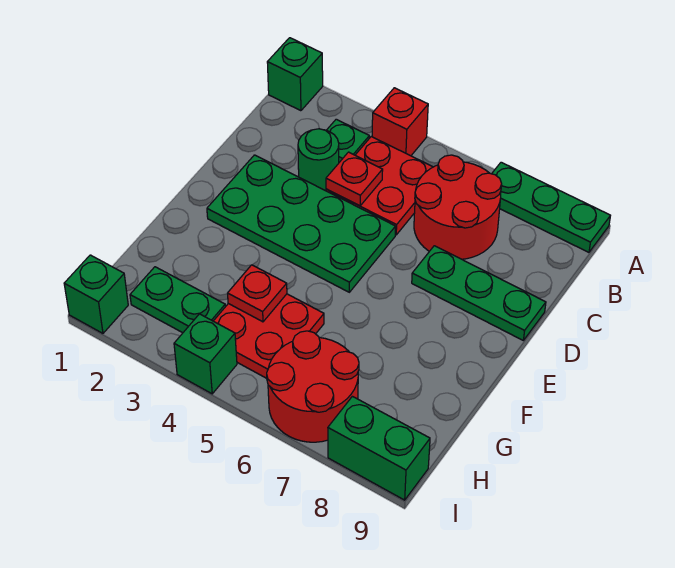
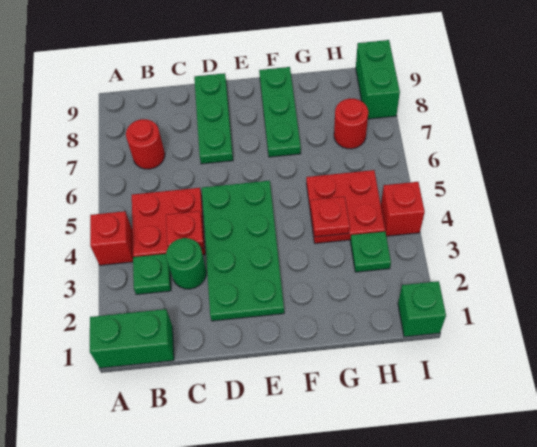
green brick A1 level 1 -> green brick A1:B1 level 1
green plate A7:A9 level 1 -> green plate F7:F9 level 1
red round brick B6:C7 level 1 -> red round brick B7 level 1
green plate H2:H3 level 1 -> green plate H3 level 1
red round brick H6:I7 level 1 -> red round brick H7 level 1
green brick I4 level 1 -> red brick I4 level 1

